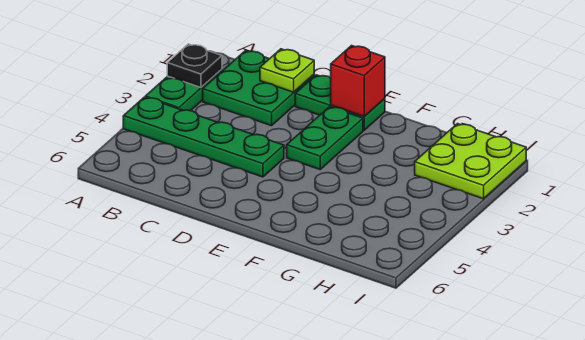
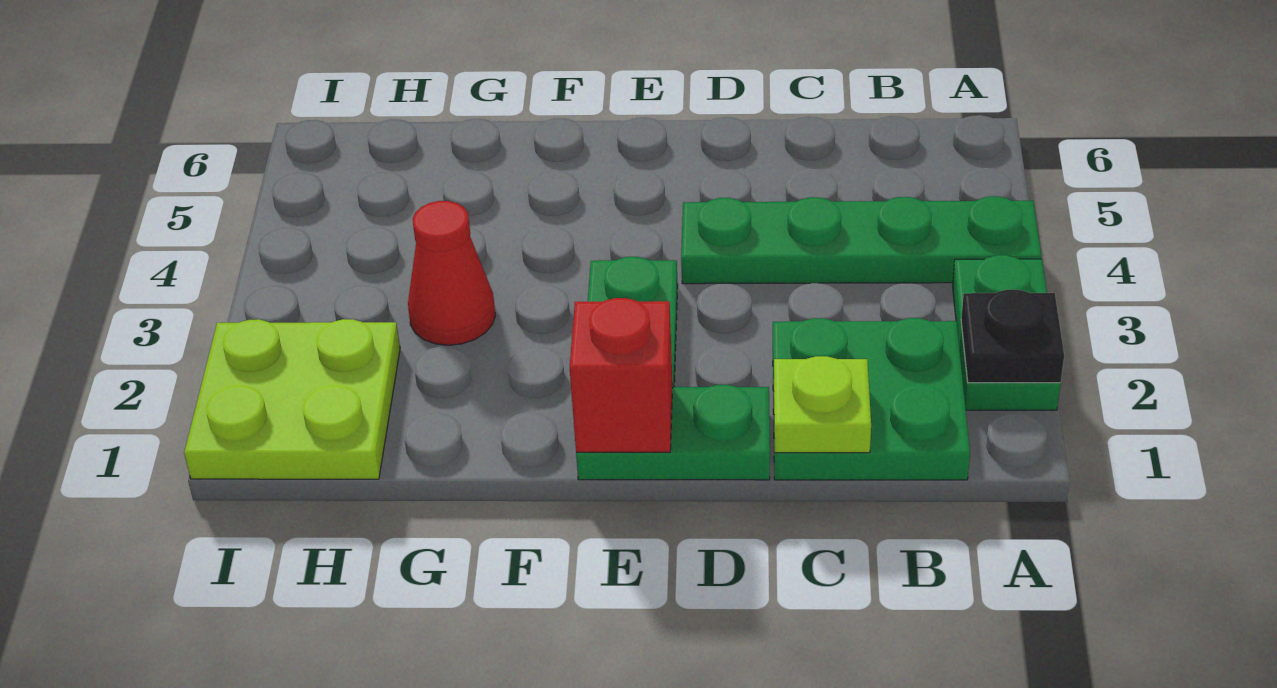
none -> red cone G3 level 1

